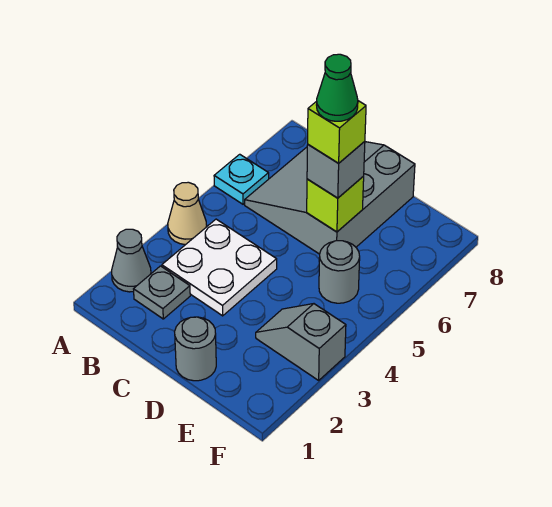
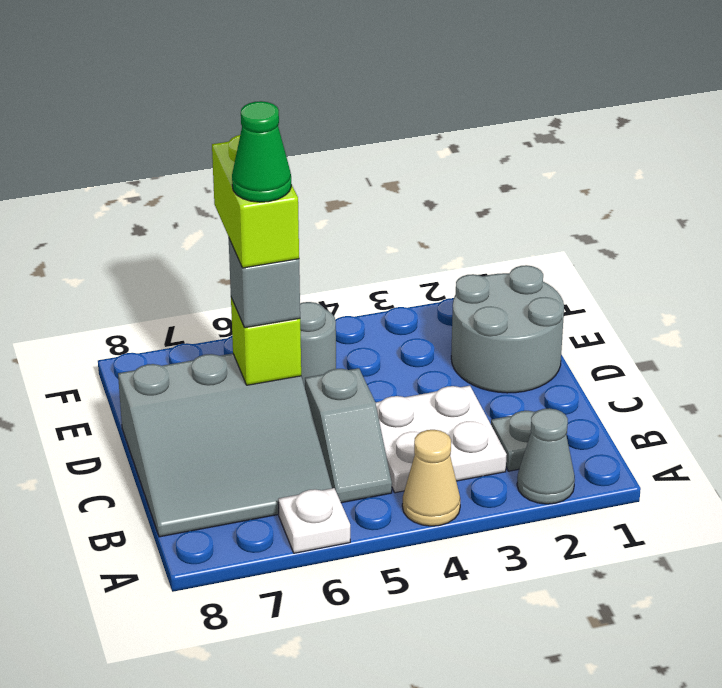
cyan plate A6 level 1 -> white plate A6 level 1
grey round brick D1 level 1 -> grey round brick D1:E2 level 1
lime brick D6 level 4 -> lime brick D6:E6 level 4
grey slope E3:F3 level 1 top F -> grey slope B5:C5 level 1 top C

